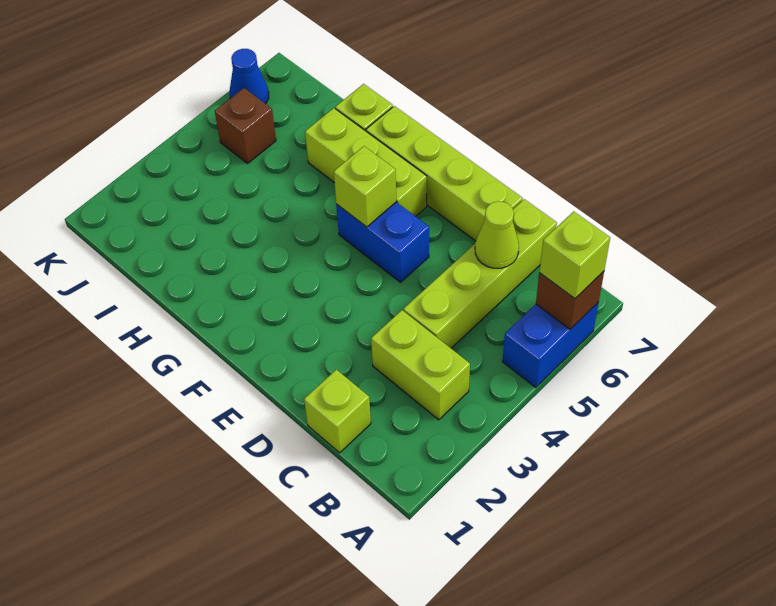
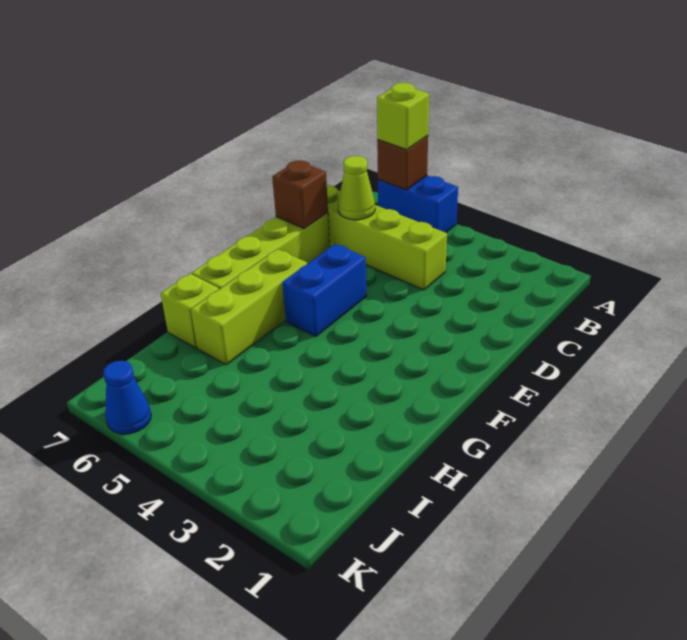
lime brick B3:C3 level 1 -> none
lime brick C1 level 1 -> none
lime brick F5 level 2 -> none
brown brick J5 level 1 -> brown brick D7 level 2

